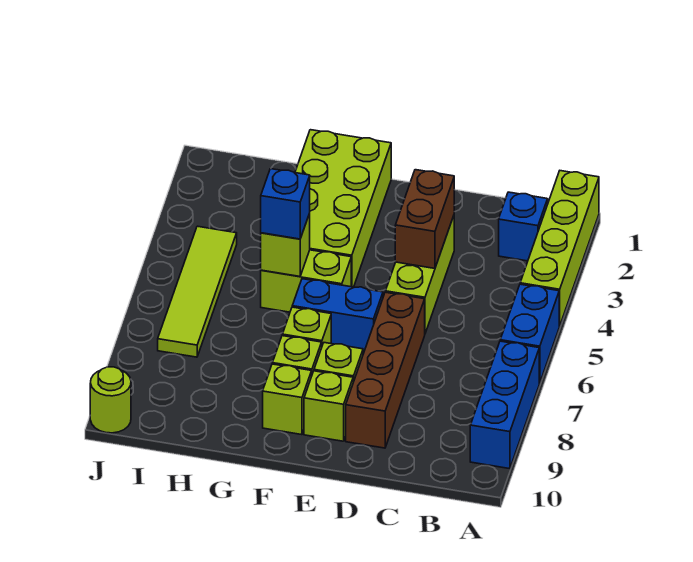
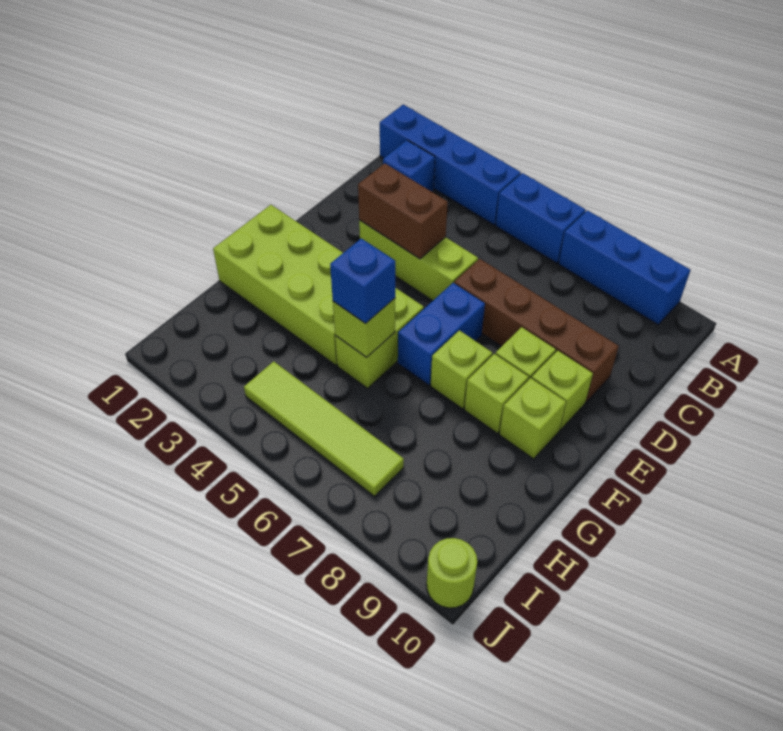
lime brick A1:A4 level 1 -> blue brick A1:A4 level 1

